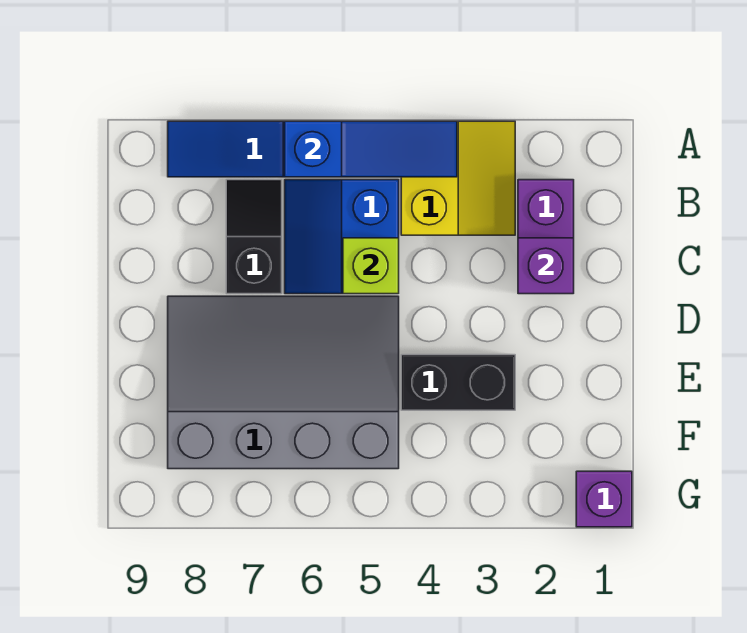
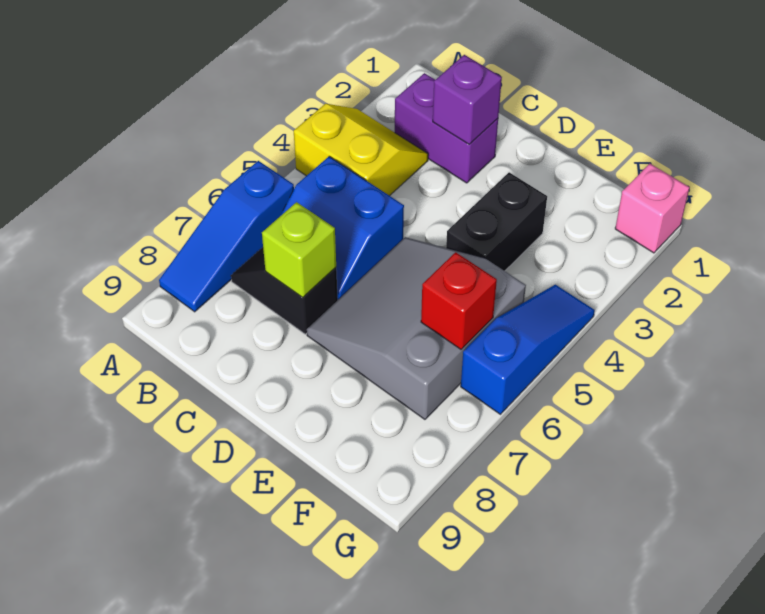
blue slope A4:A6 level 2 top 6 -> blue slope G4:G6 level 1 top 6
lime brick C5 level 2 -> lime brick C7 level 2
grey slope D5:F8 level 1 top F -> grey slope D5:F7 level 1 top F
none -> red brick F6 level 2
purple brick G1 level 1 -> pink brick G1 level 1

